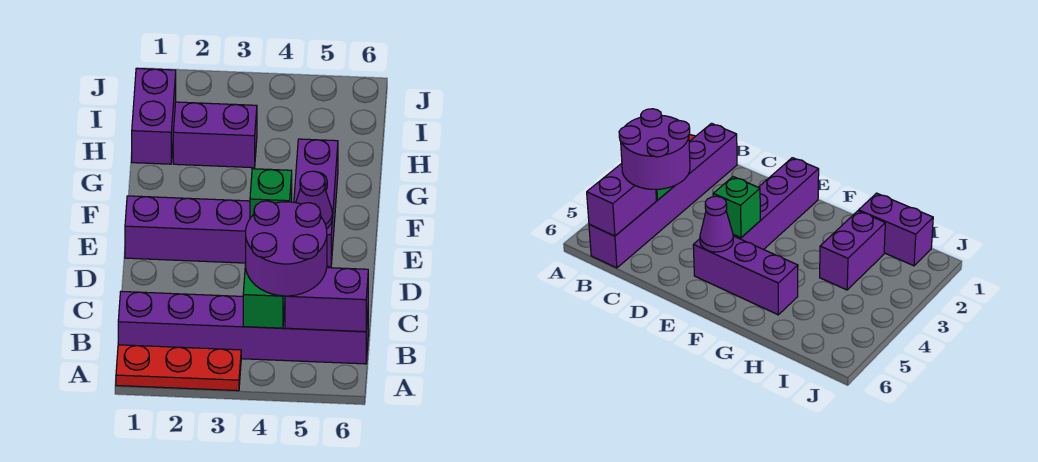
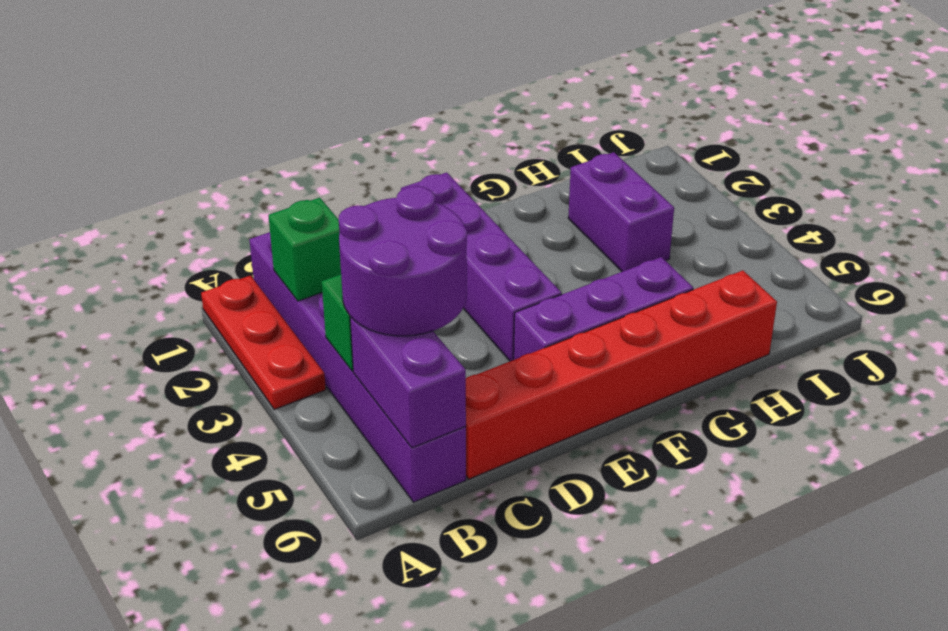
none -> red brick C6:H6 level 1
green brick E4 level 2 -> green brick B2 level 2
purple cone E5 level 2 -> none
purple brick H1:I1 level 1 -> none

